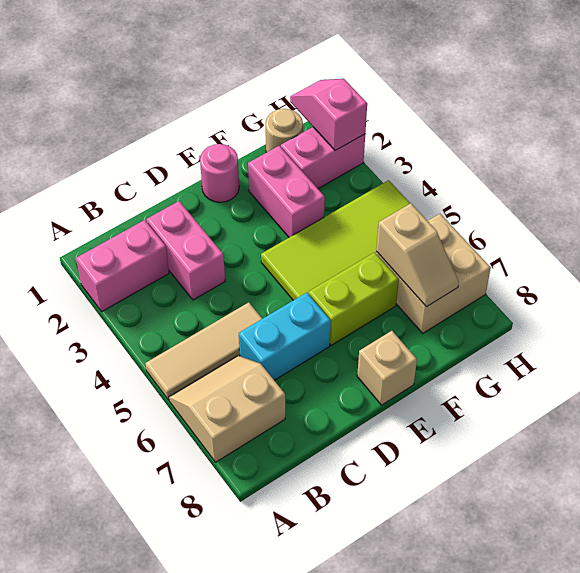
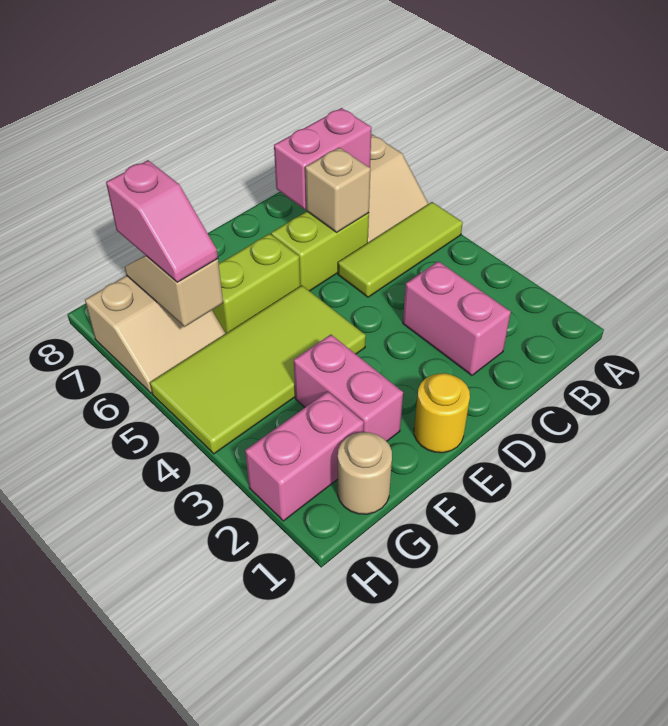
pink brick A2:B2 level 1 -> pink brick B7:C7 level 2
tan tile A5:C5 level 1 -> lime tile A5:C5 level 1
cyan brick C6:D6 level 1 -> lime brick C6:D6 level 1
pink round brick E1 level 1 -> yellow round brick E1 level 1
tan brick E8 level 1 -> tan brick C6 level 2
tan brick G6:H7 level 1 -> tan slope G6:H7 level 1 top 7
pink slope H1:H2 level 2 top 2 -> pink slope G6:G7 level 3 top 7

